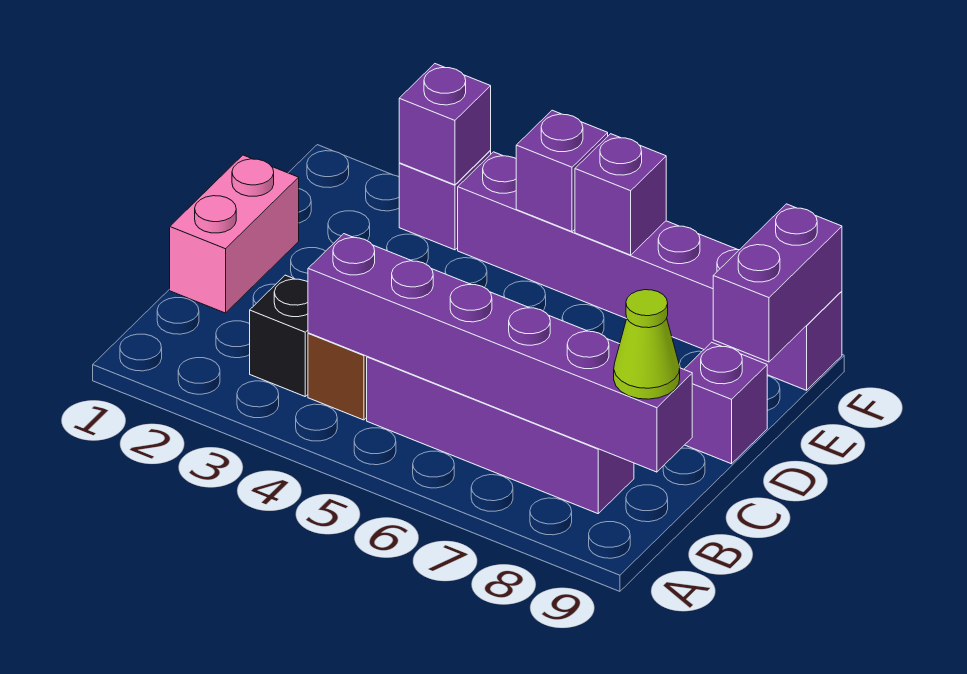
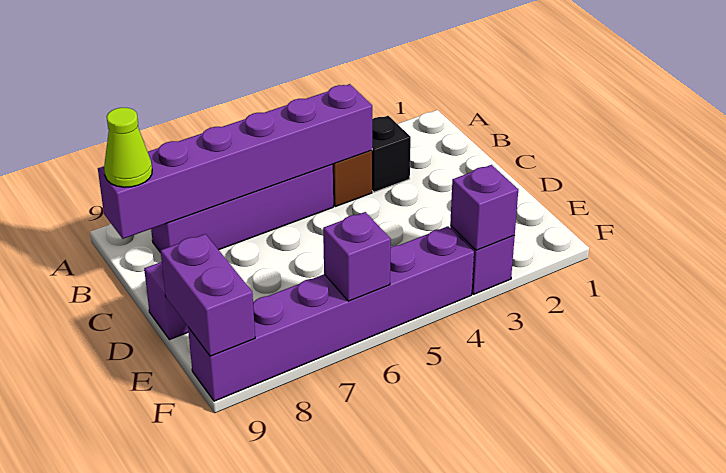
pink brick C1:D1 level 1 -> none
purple brick F5 level 2 -> none

